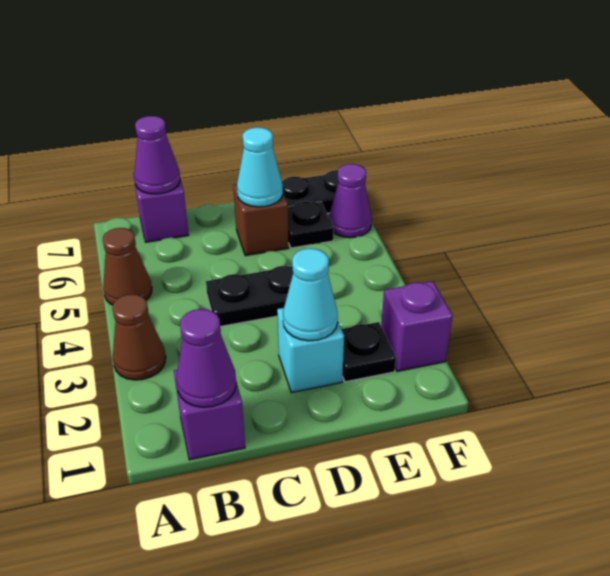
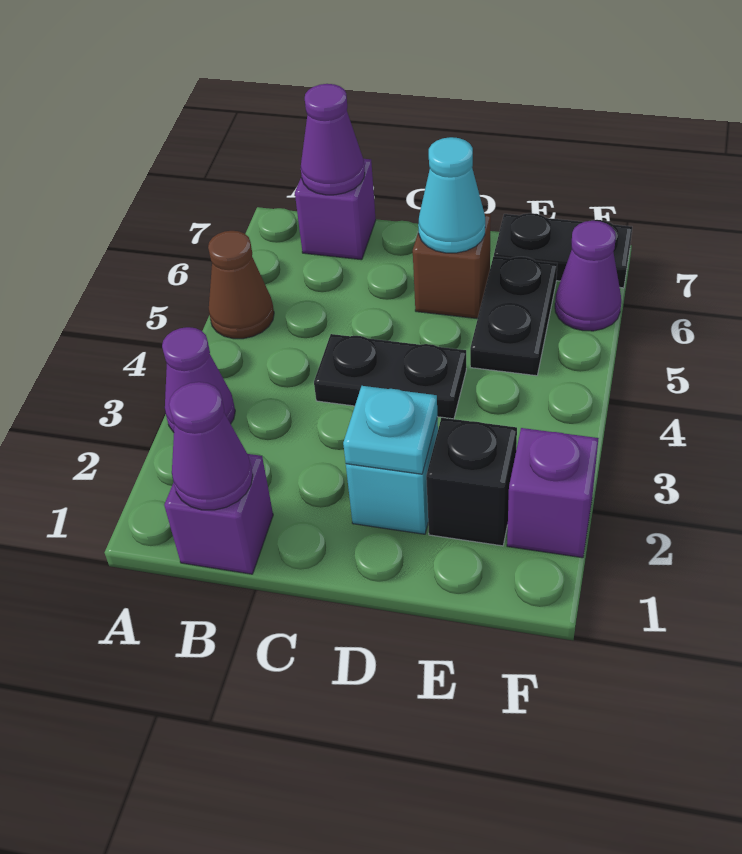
brown cone A3 level 1 -> purple cone A3 level 1
cyan cone D2 level 2 -> cyan plate D2 level 2
black plate E2 level 1 -> black brick E2 level 1
black plate E6 level 1 -> black plate E5:E6 level 1

